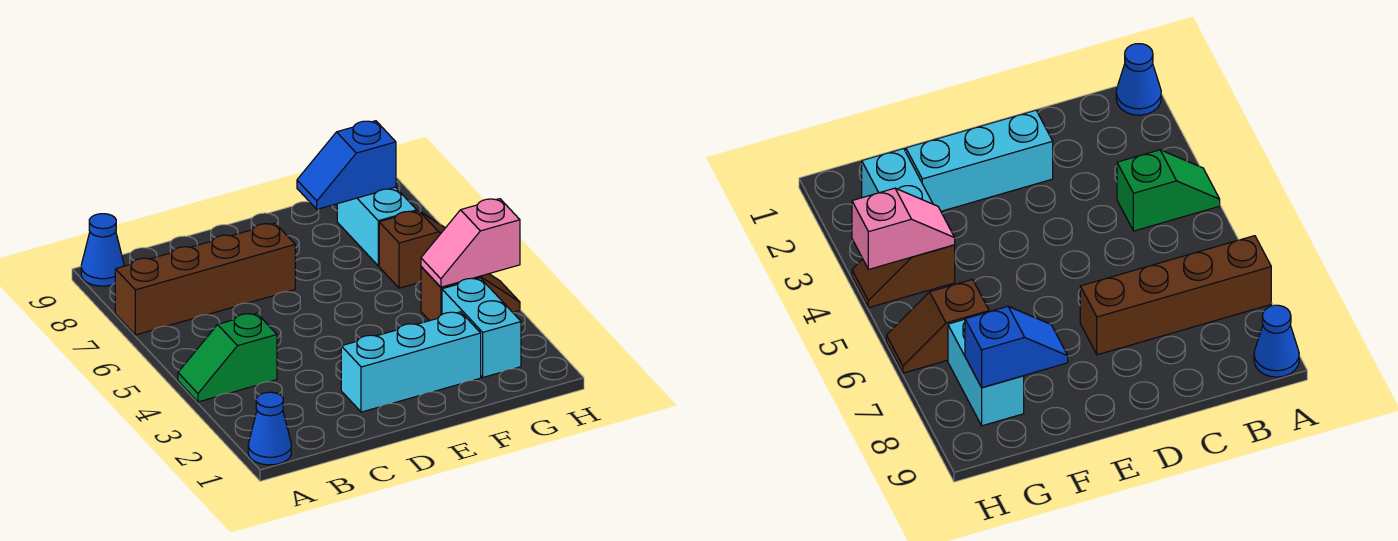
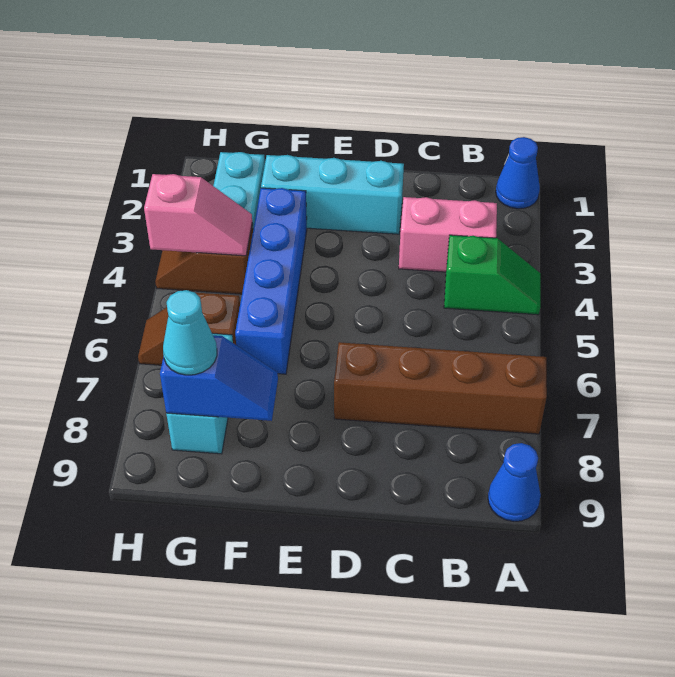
none -> pink brick B3:C3 level 1
none -> blue brick F3:F6 level 1
none -> cyan cone G8 level 3

